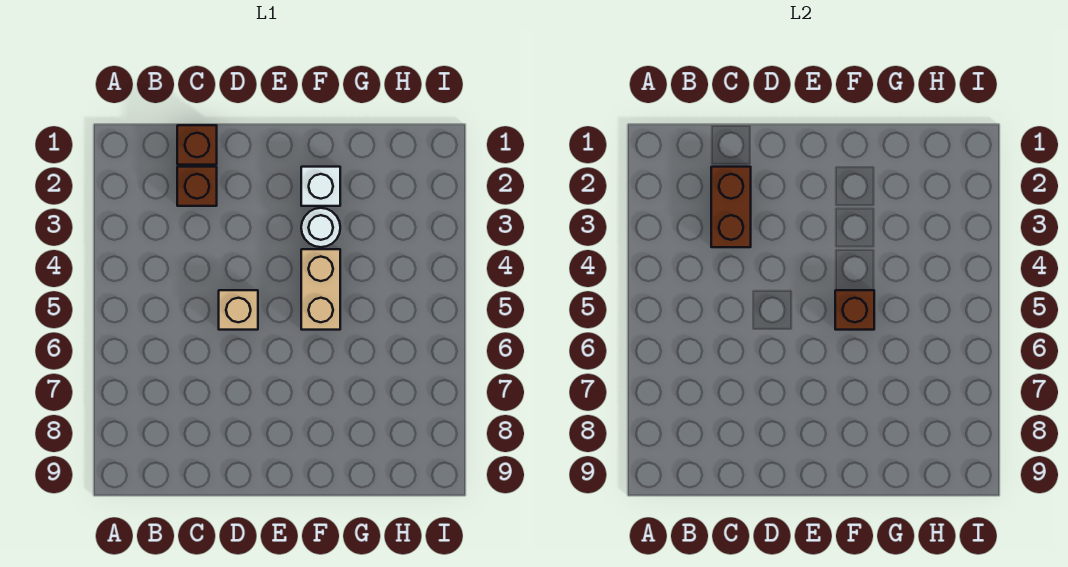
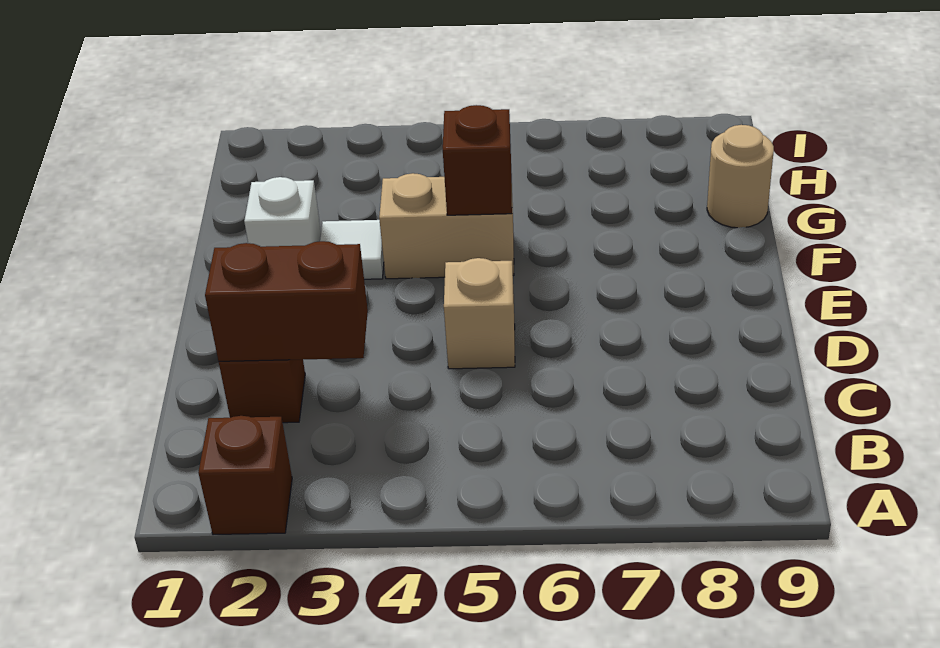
brown brick C1 level 1 -> brown brick A2 level 1
white round brick F3 level 1 -> white tile F3 level 1
none -> tan round brick G9 level 1

